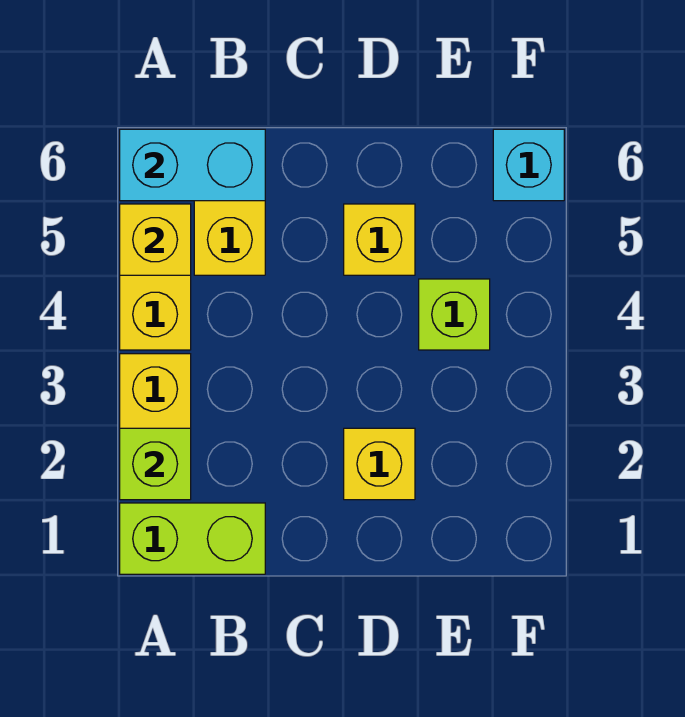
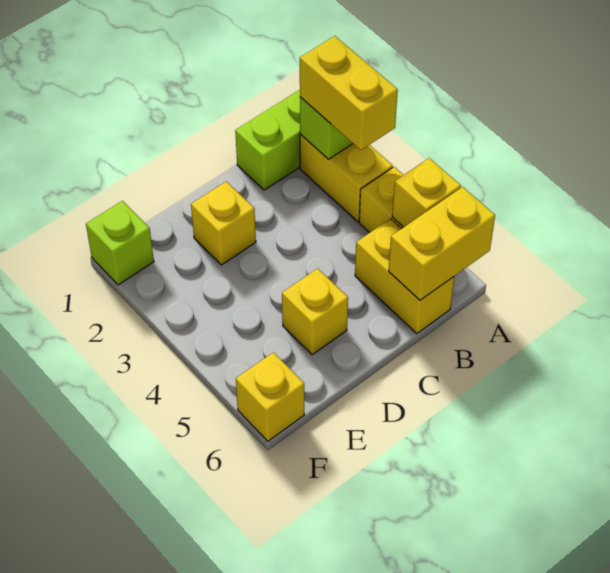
none -> yellow brick A2:A3 level 3
cyan brick A6:B6 level 2 -> yellow brick A6:B6 level 2
lime brick E4 level 1 -> lime brick F1 level 1
cyan brick F6 level 1 -> yellow brick F6 level 1

